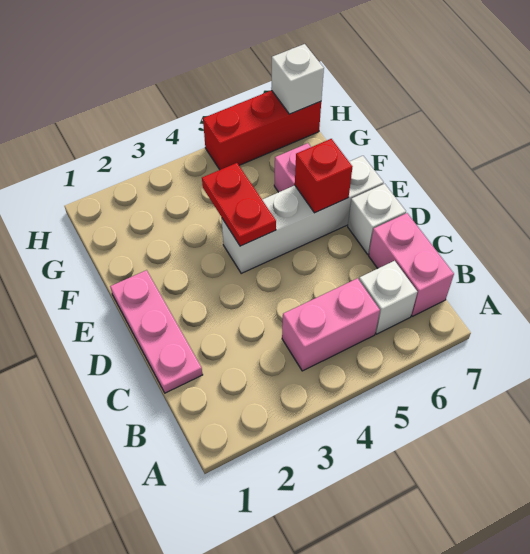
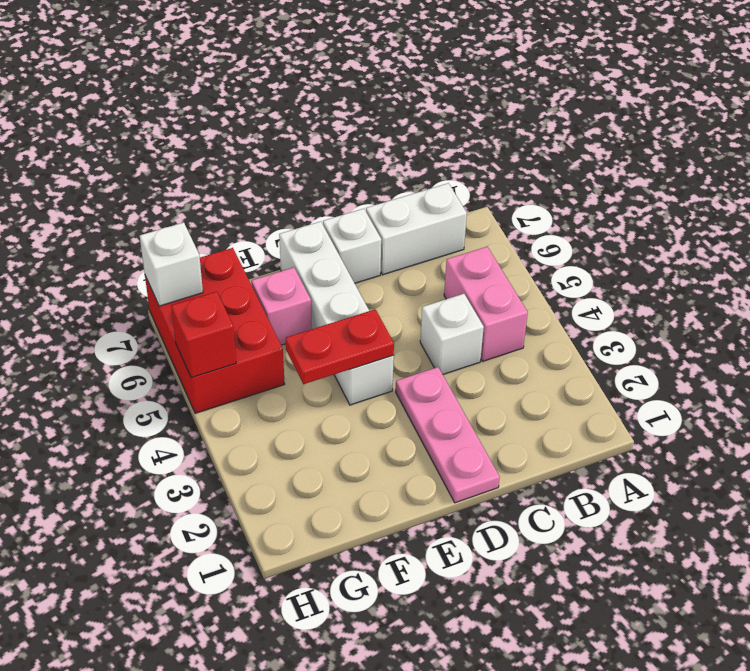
white brick B6 level 1 -> white brick C4 level 1
pink brick B7:C7 level 1 -> white brick B7:C7 level 1
pink plate C1:E1 level 1 -> pink plate D1:D3 level 1
red brick E6 level 2 -> red brick H5 level 2
red brick H5:H7 level 1 -> red brick G5:H7 level 1

